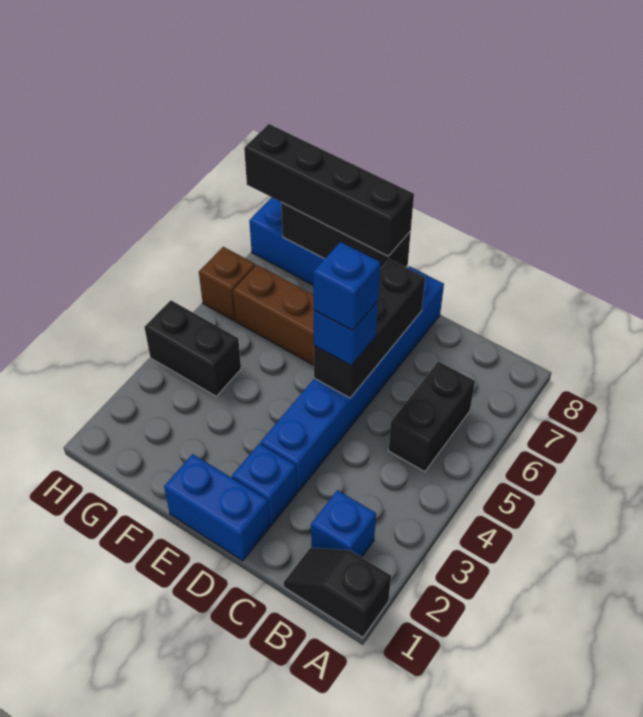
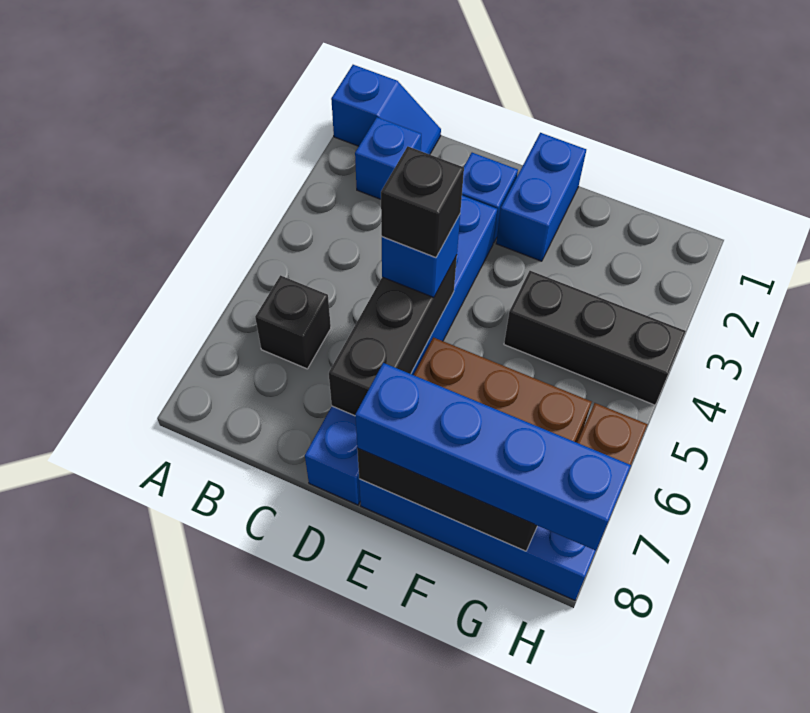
black slope A1:B1 level 1 top A -> blue slope A1:B1 level 1 top A
black brick B5:B6 level 1 -> black brick B6 level 1
blue brick D1:E1 level 1 -> blue brick E1:E2 level 1
blue brick D5 level 4 -> black brick D5 level 4
black brick E8:H8 level 3 -> blue brick E8:H8 level 3
black brick G4:H4 level 1 -> black brick F4:H4 level 1

